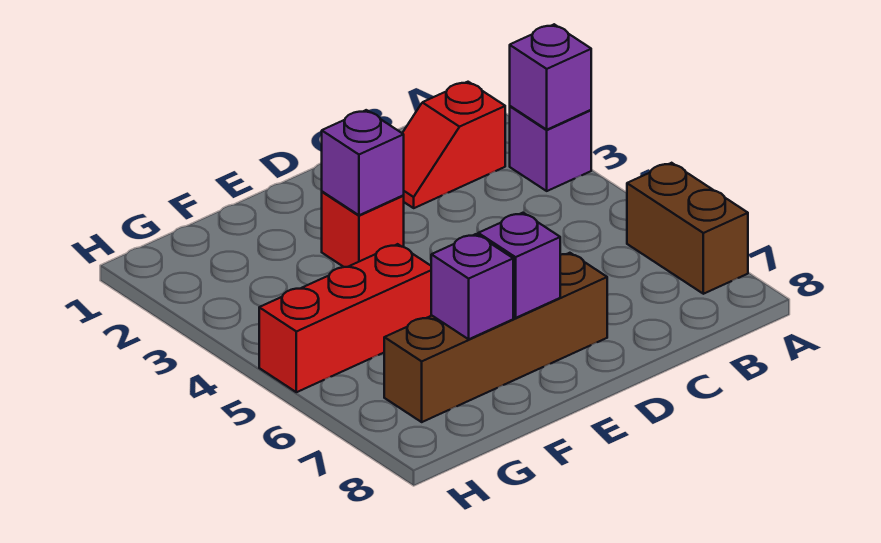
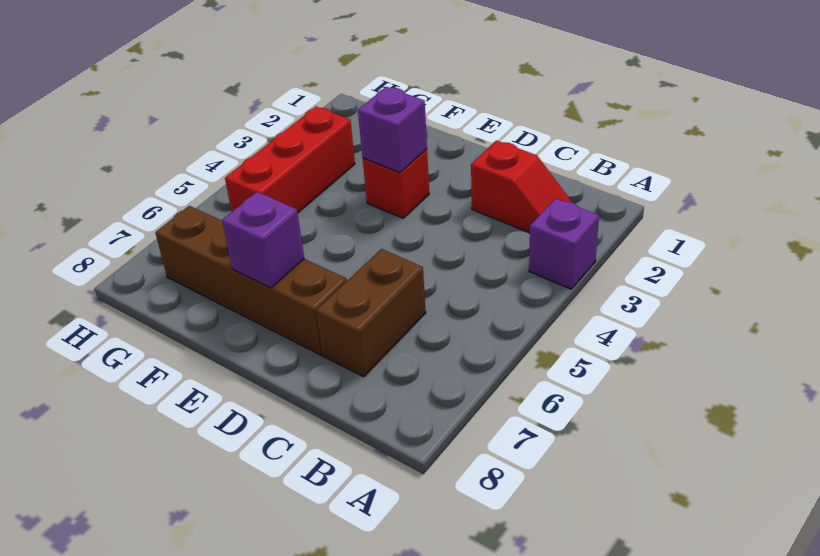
purple brick A3 level 2 -> none
brown brick A6:A7 level 1 -> brown brick C6:C7 level 1
red slope B2:C2 level 1 top B -> red slope B2:C2 level 1 top C
red brick F5:H5 level 1 -> red brick G3:G5 level 1
purple brick F7 level 2 -> none

